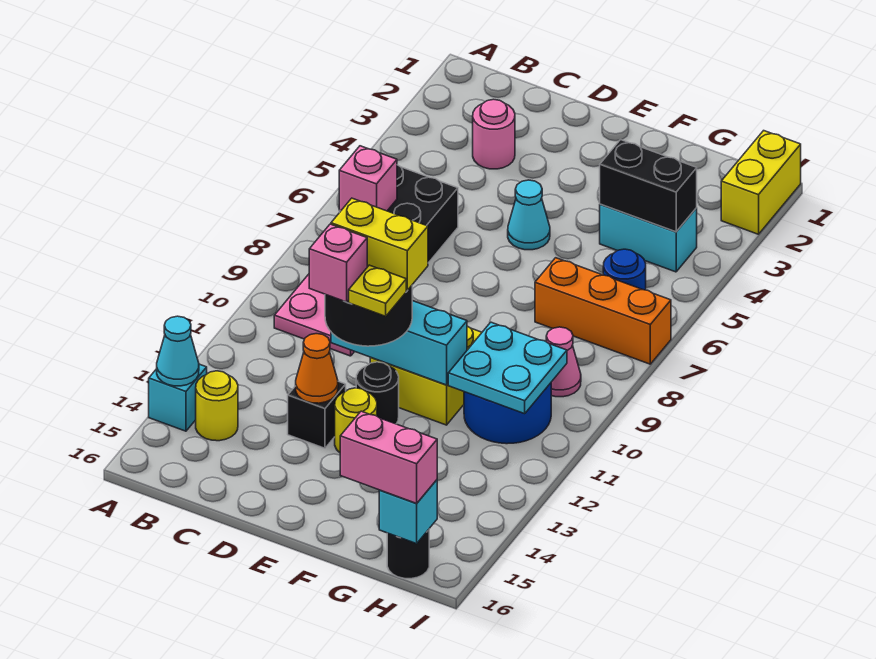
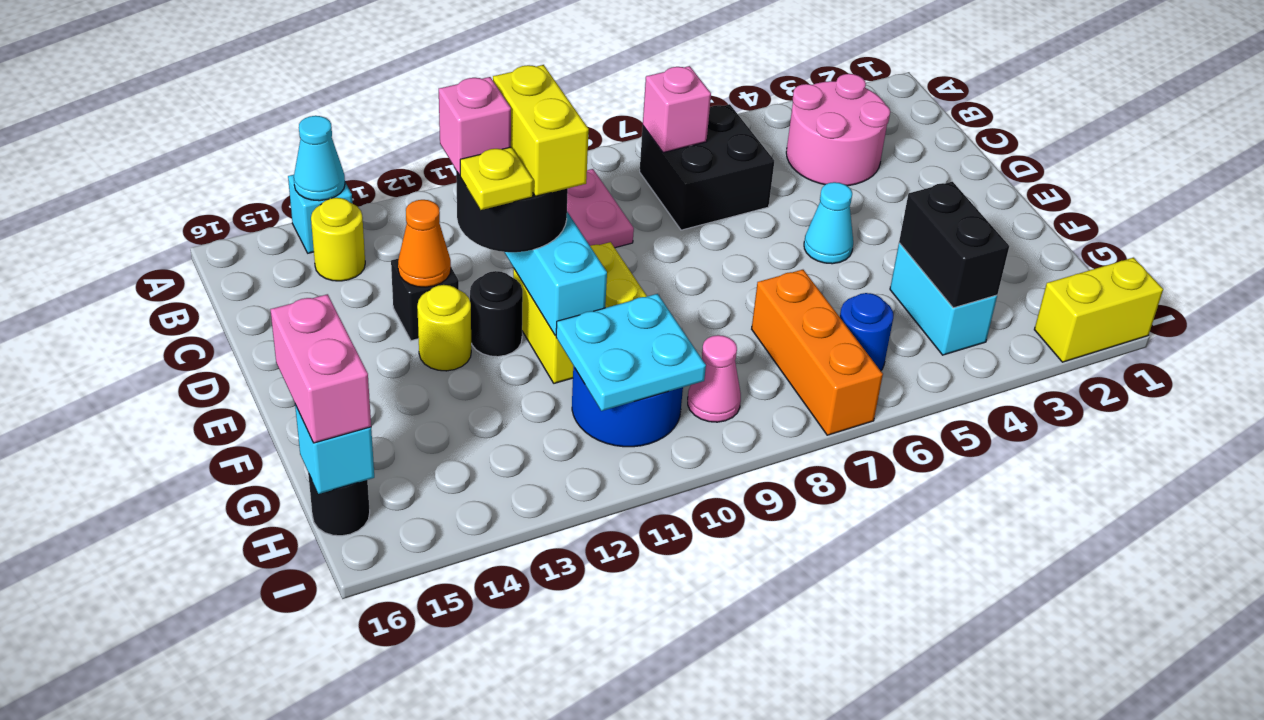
pink round brick C3 level 1 -> pink round brick B3:C4 level 1

